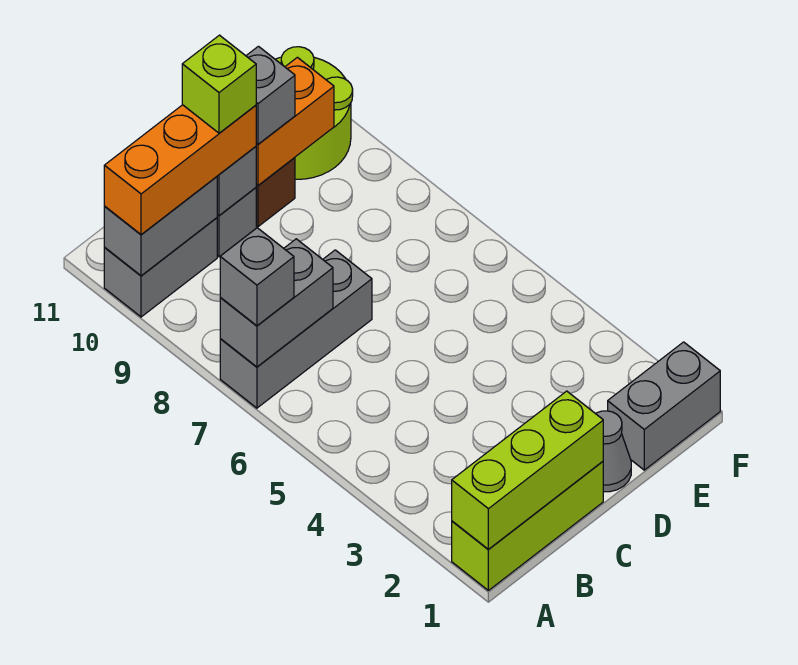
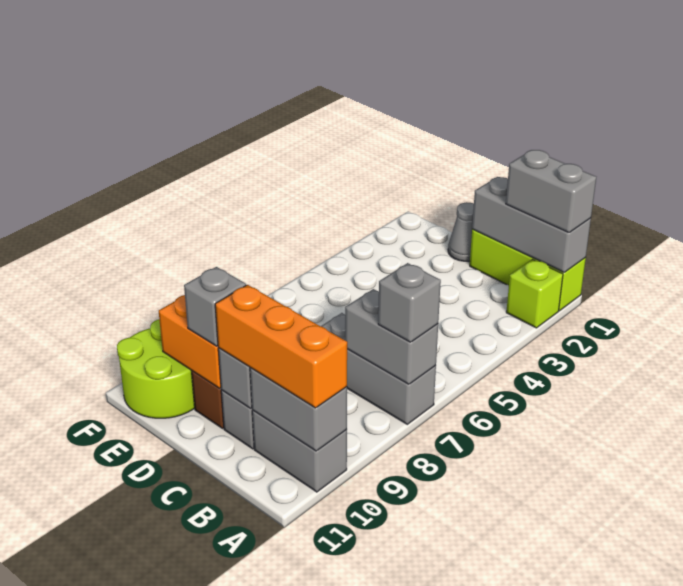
lime brick A1:C1 level 2 -> grey brick A1:C1 level 2
lime brick C10 level 4 -> lime brick A2 level 1
grey brick E1:F1 level 1 -> grey brick A1:B1 level 3

